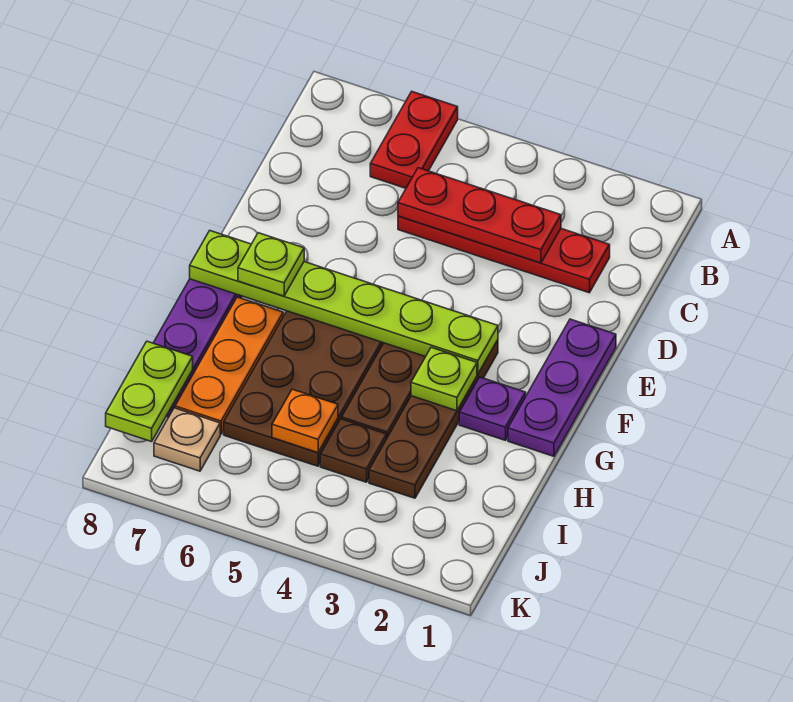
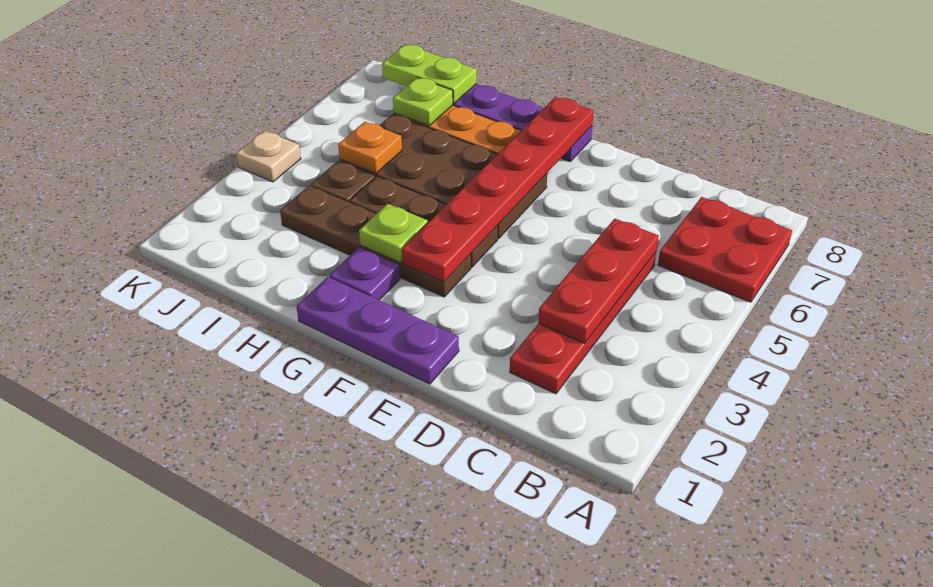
red plate A6:B6 level 1 -> red plate A6:B7 level 1
lime plate F3:F8 level 2 -> red plate F3:F8 level 2
lime plate F7 level 3 -> lime plate I7 level 2
tan plate J7 level 1 -> tan plate K4 level 1

